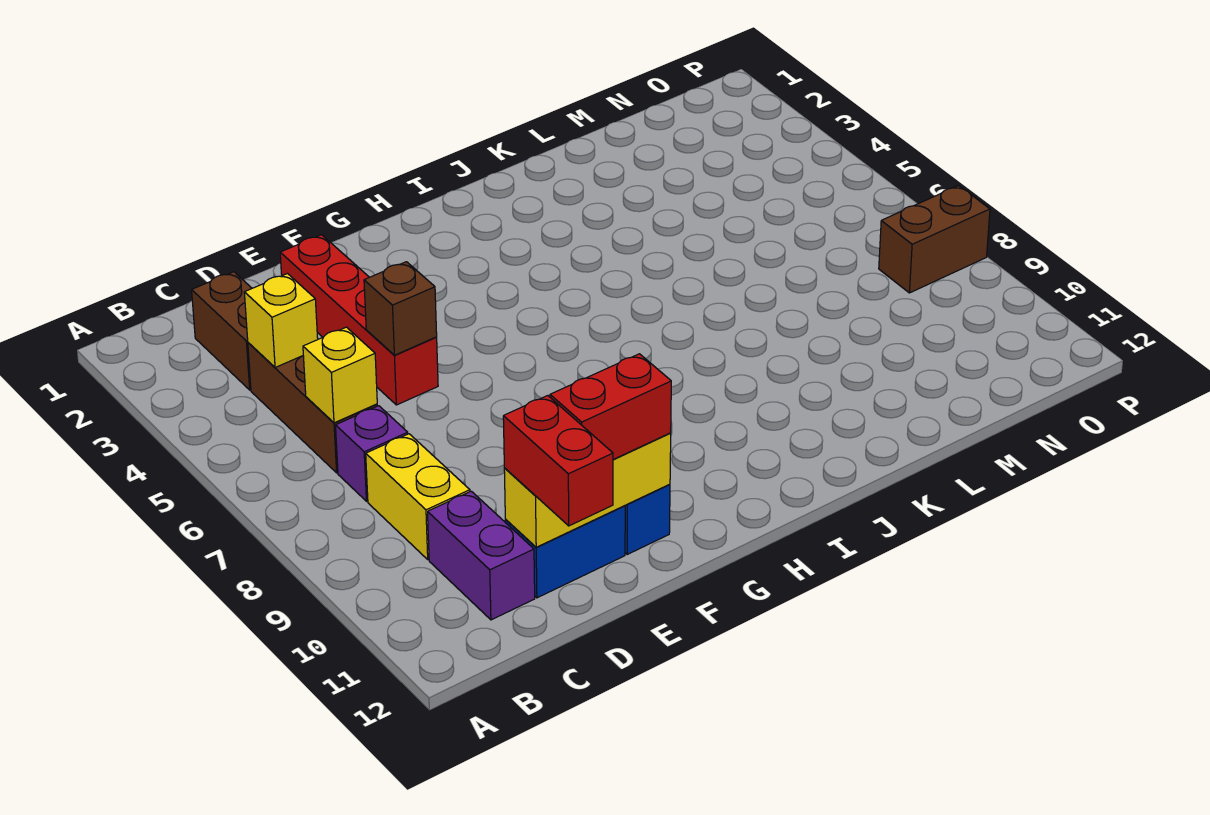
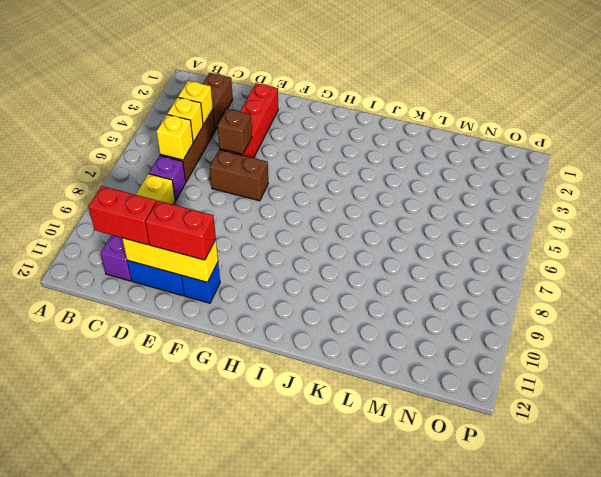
none -> yellow brick C5 level 2
red brick D11:D12 level 3 -> red brick C11:D11 level 3
brown brick O8:P8 level 1 -> brown brick E6:F6 level 1

